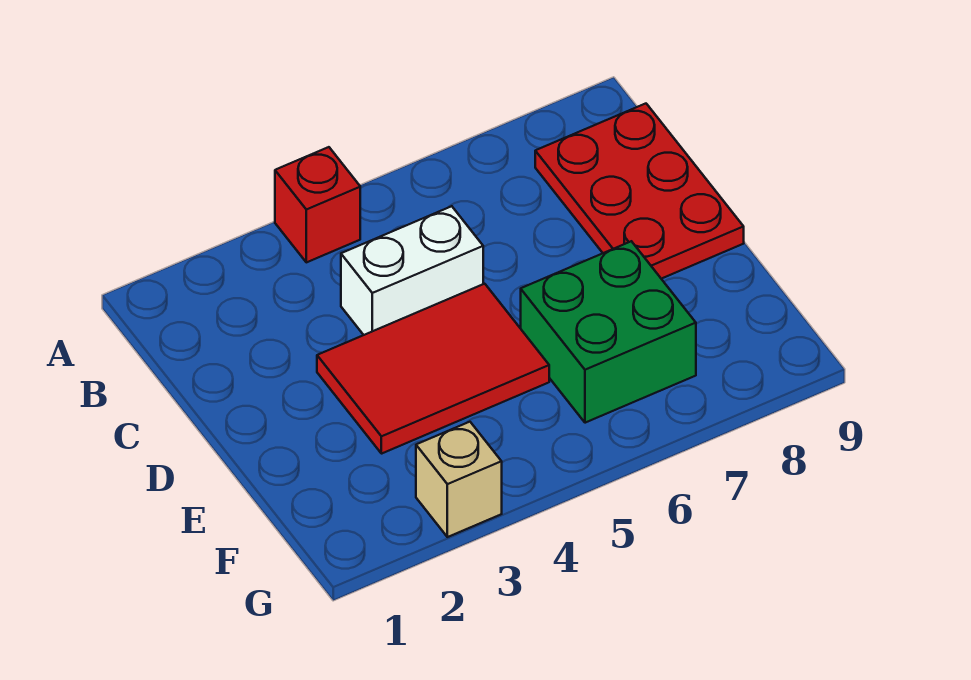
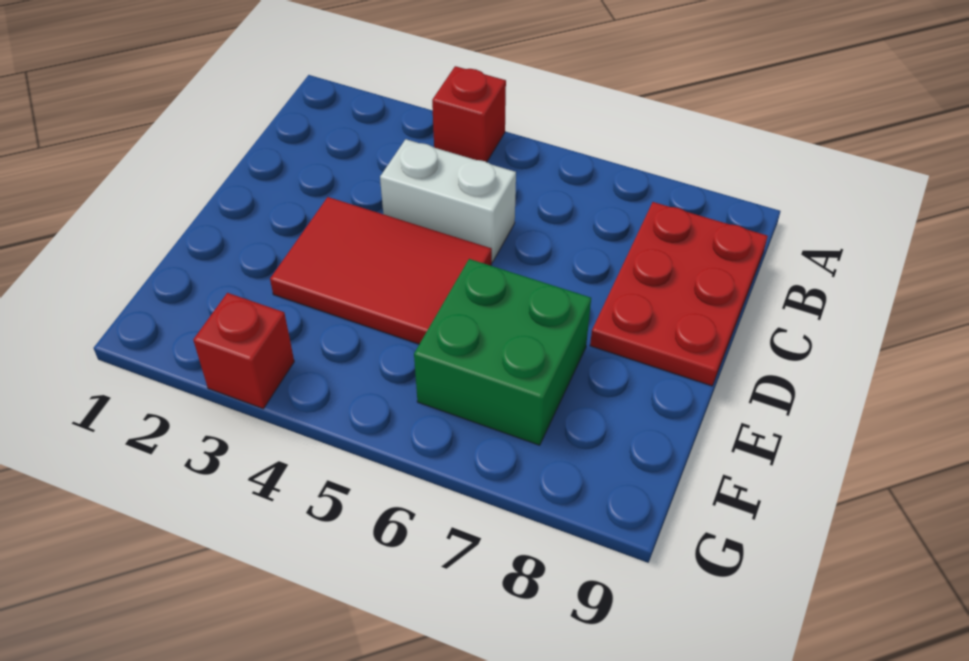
tan brick G3 level 1 -> red brick G3 level 1

